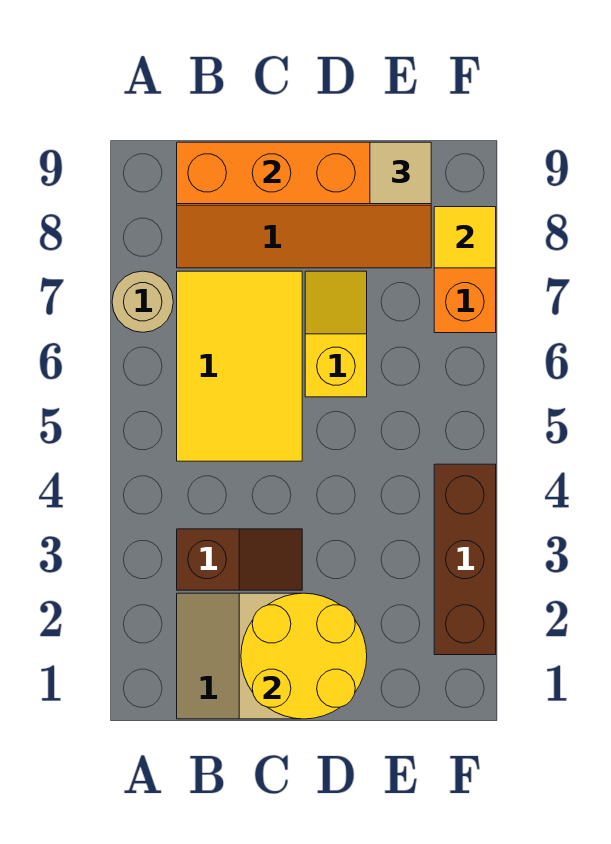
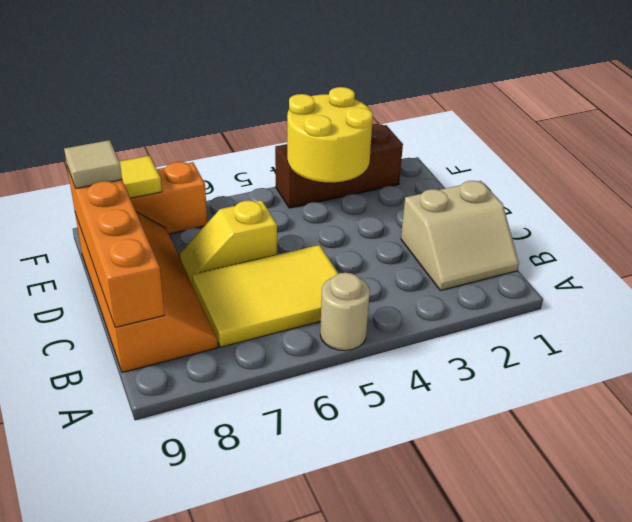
tan round brick A7 level 1 -> tan round brick A5 level 1
brown slope B3:C3 level 1 top B -> none
yellow round brick C1:D2 level 2 -> yellow round brick E3:F4 level 2

